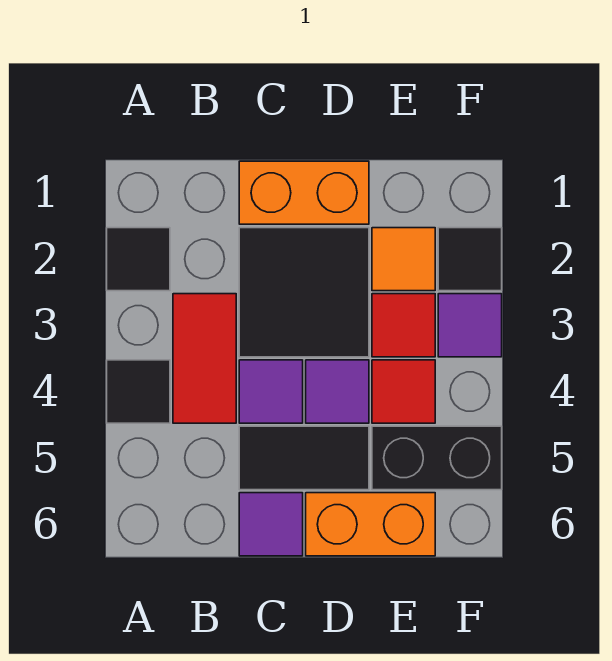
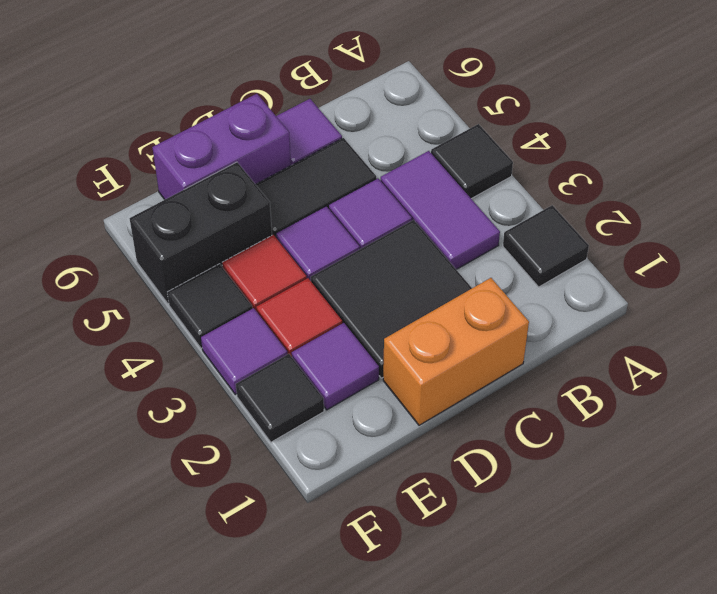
red tile B3:B4 level 1 -> purple tile B3:B4 level 1
orange brick D6:E6 level 1 -> purple brick D6:E6 level 1
orange tile E2 level 1 -> purple tile E2 level 1
none -> black tile F4 level 1

